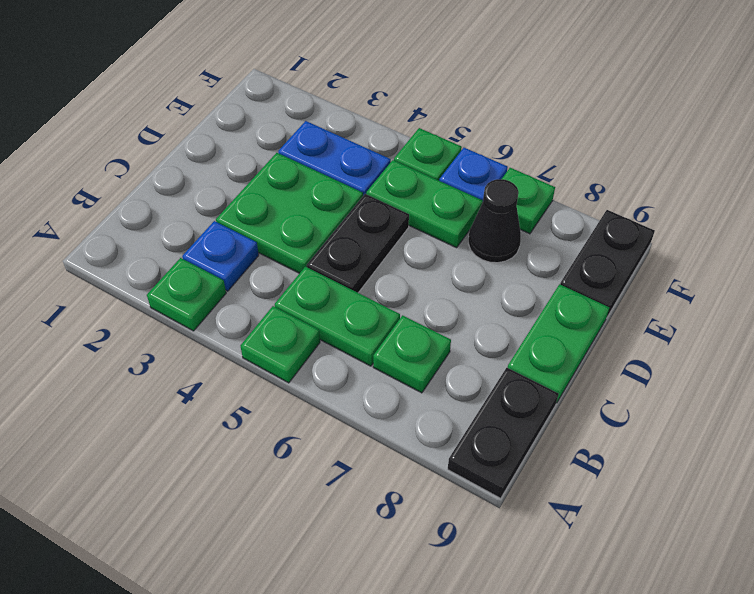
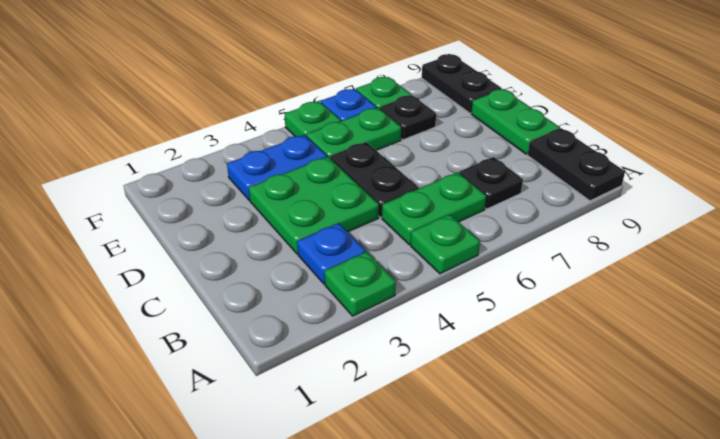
green plate B7 level 1 -> black plate B7 level 1
black cone E7 level 1 -> black plate E7 level 1

